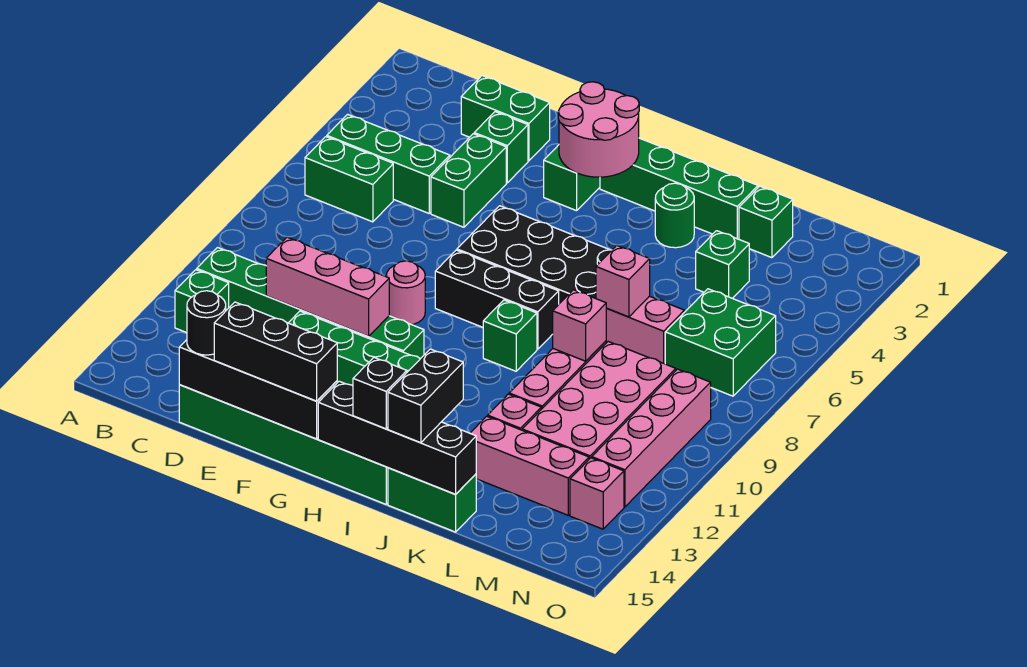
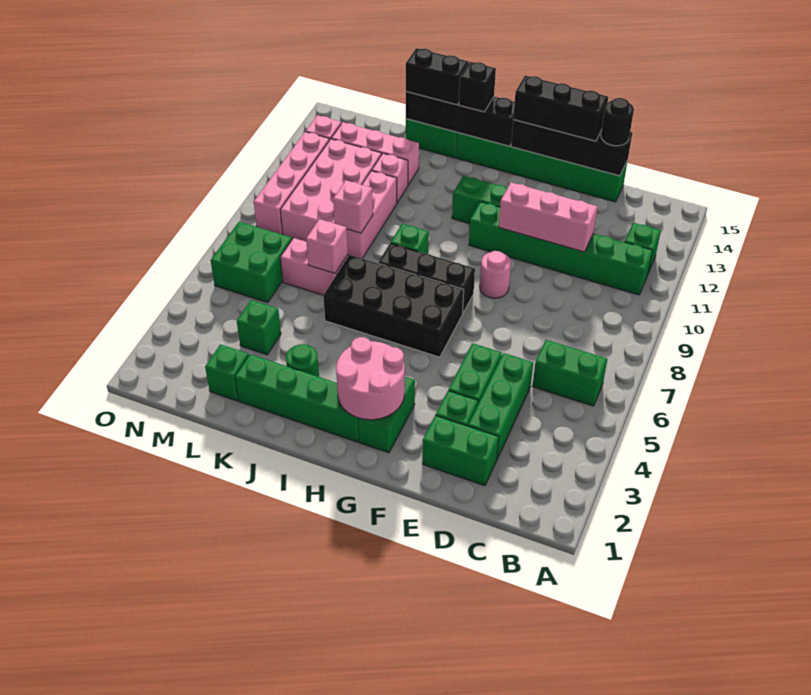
green brick B5:D5 level 1 -> green brick D3:D5 level 1
black brick J14:J15 level 3 -> black brick J15:K15 level 3

